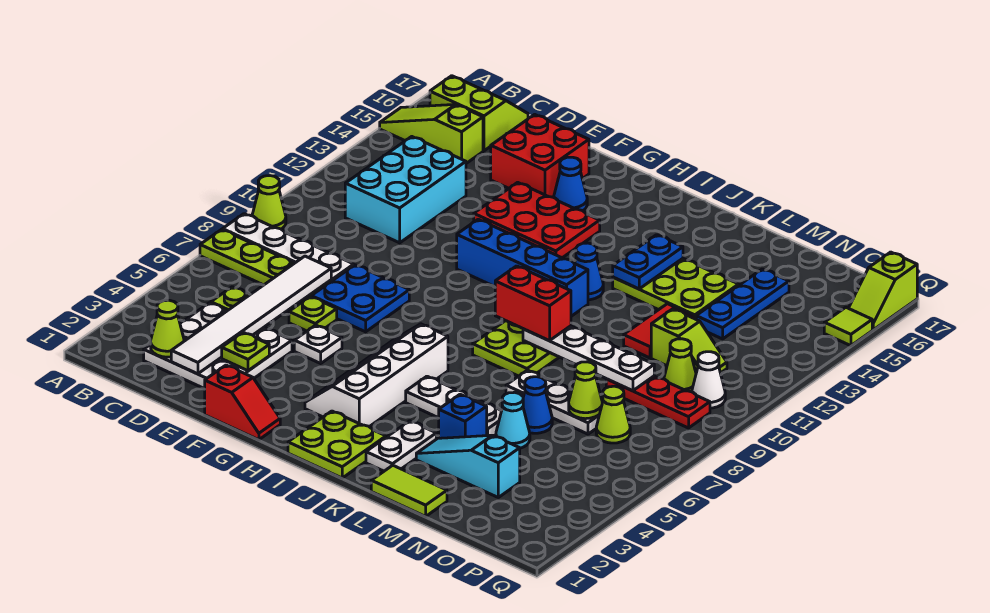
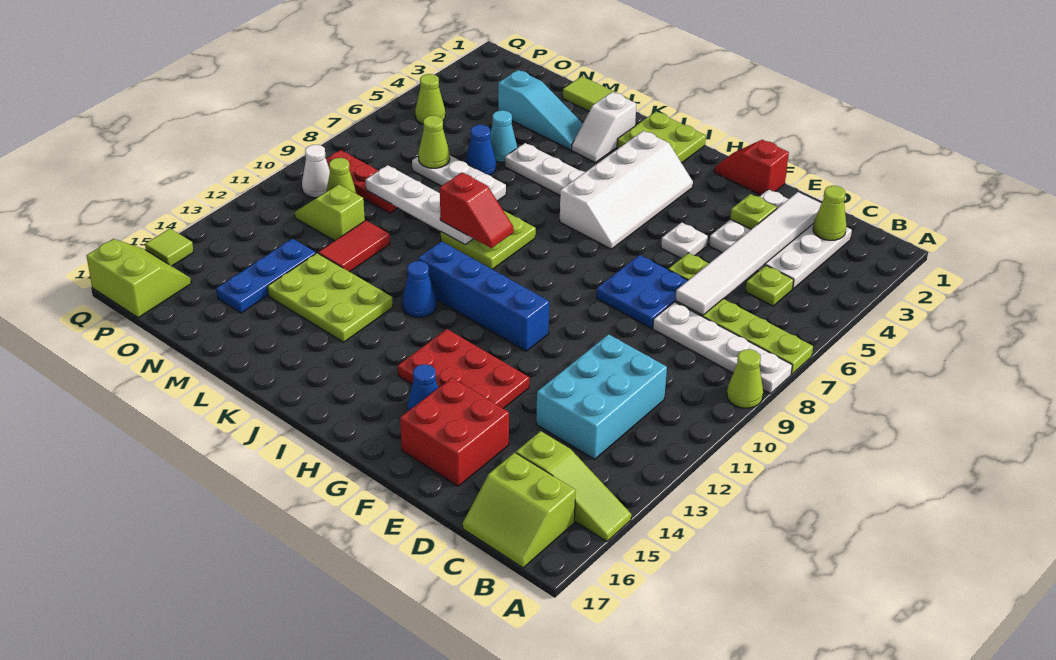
red brick J9:K9 level 3 -> red slope J9:K9 level 3 top K
white plate K2:K3 level 1 -> white slope K2:K3 level 1 top 2
blue plate K13:K14 level 2 -> none
blue brick L4 level 1 -> none
lime cone O7 level 1 -> lime cone P5 level 1
lime slope Q16:Q17 level 1 top 17 -> lime slope P16:Q17 level 1 top 17

